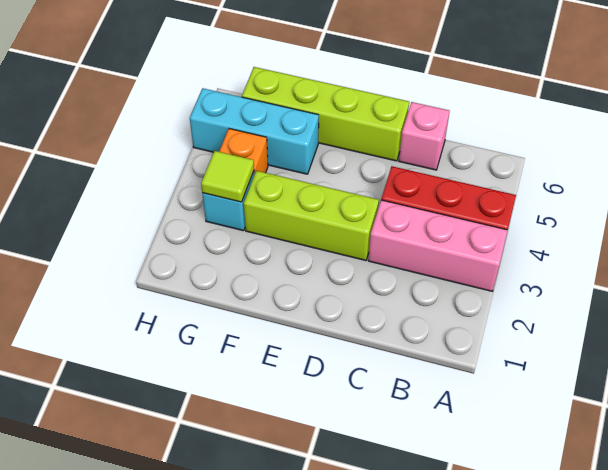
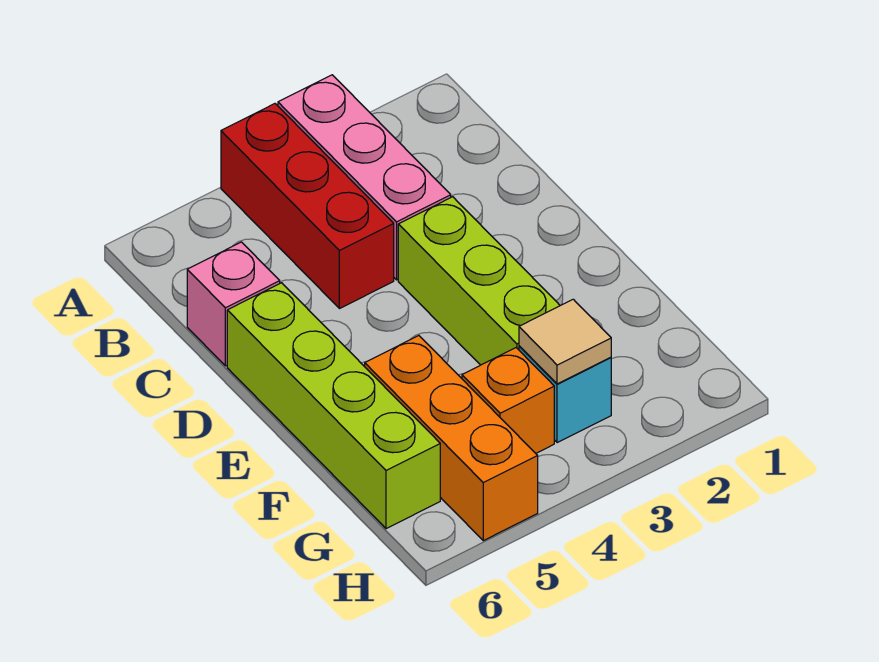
cyan brick F5:H5 level 1 -> orange brick F5:H5 level 1
lime tile G3 level 2 -> tan tile G3 level 2

